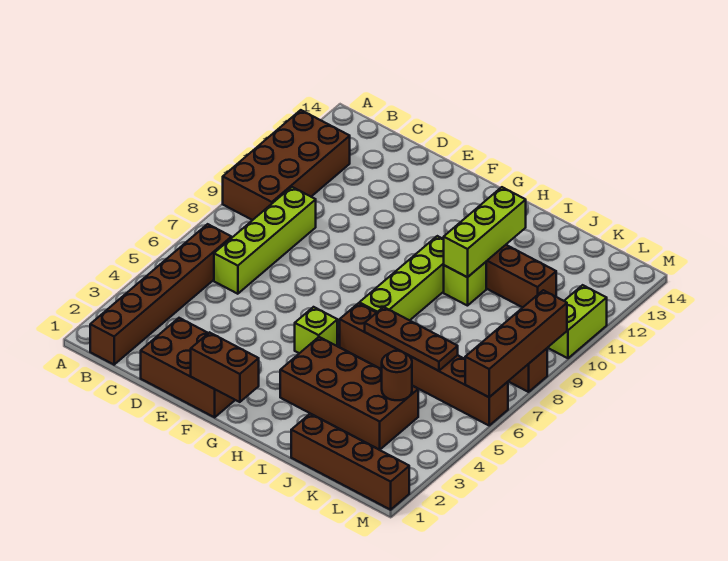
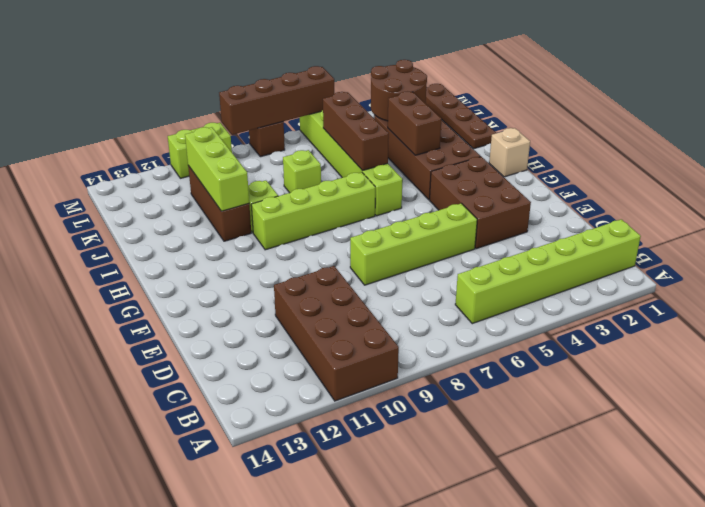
brown brick A9:B12 level 1 -> brown brick A10:D11 level 1
brown brick B1:B6 level 1 -> lime brick B1:B6 level 1
lime brick C6:C9 level 1 -> lime brick E5:E8 level 1
brown brick D1:F2 level 1 -> brown brick E3:G4 level 1
brown brick F1:G1 level 2 -> brown brick I4:J4 level 2
lime brick G5 level 1 -> lime brick J8 level 1
none -> tan brick H1 level 1
brown brick H6:M6 level 1 -> lime brick H6:M6 level 1
brown plate I6:K6 level 2 -> brown brick I6:K6 level 2
lime brick I10:I12 level 2 -> lime brick I11:K11 level 2
brown brick J1:M1 level 1 -> brown plate J1:M1 level 1
brown round brick K4 level 2 -> brown round brick K3:L4 level 2

